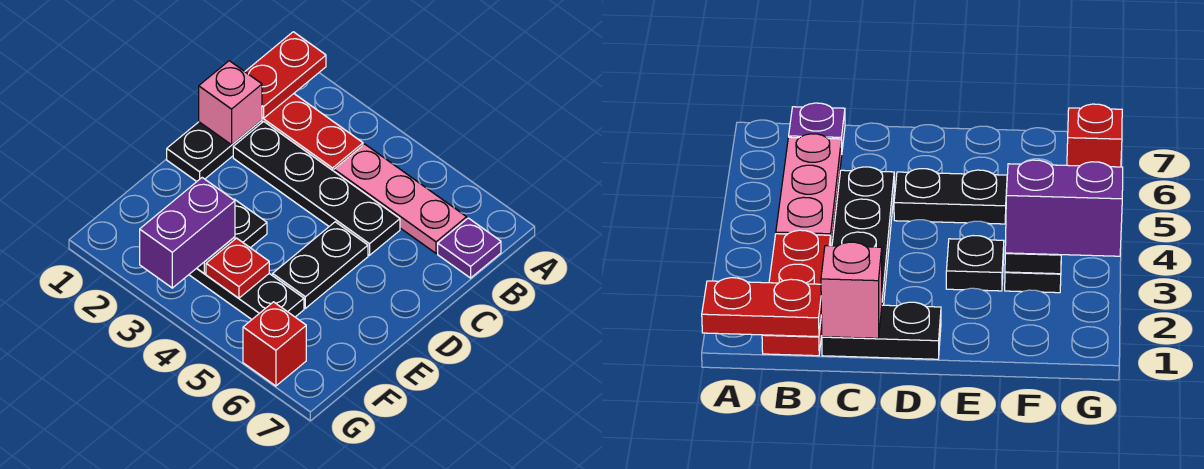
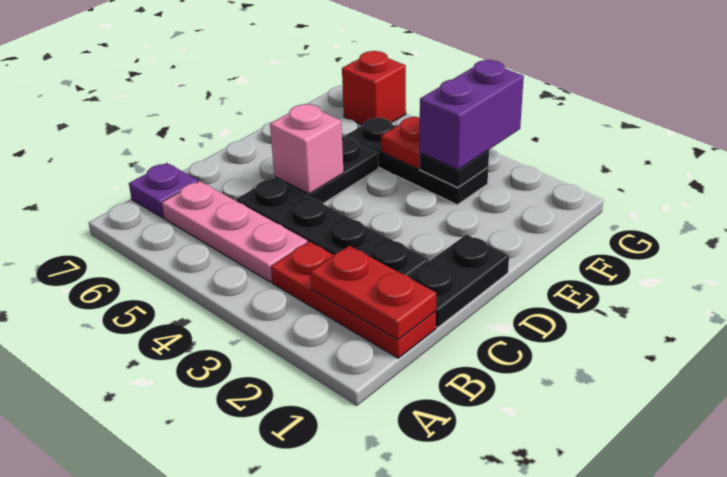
red plate A1:B1 level 2 -> red plate B1:B2 level 2
pink brick C1 level 2 -> pink brick D5 level 2
black plate E3 level 1 -> none

